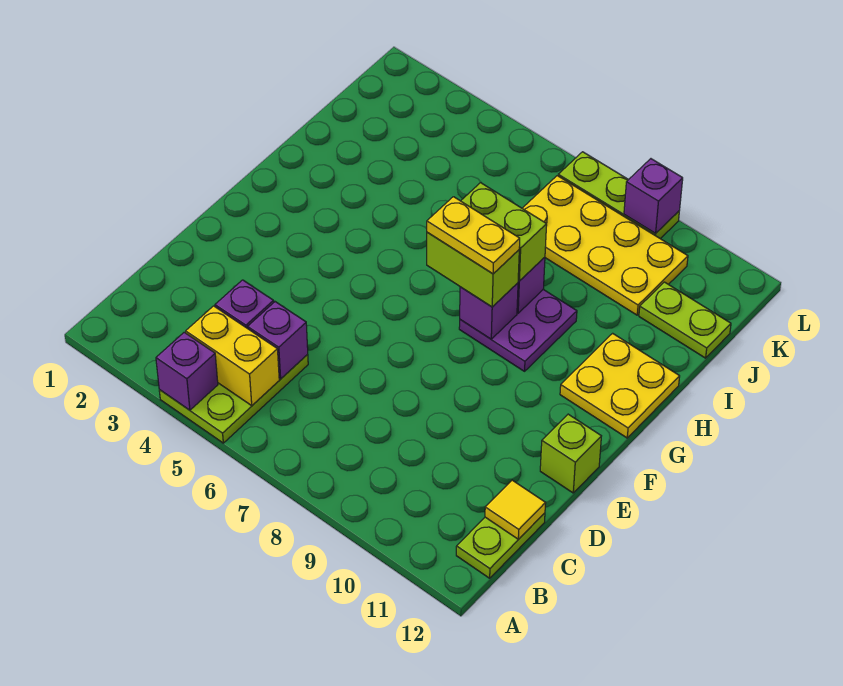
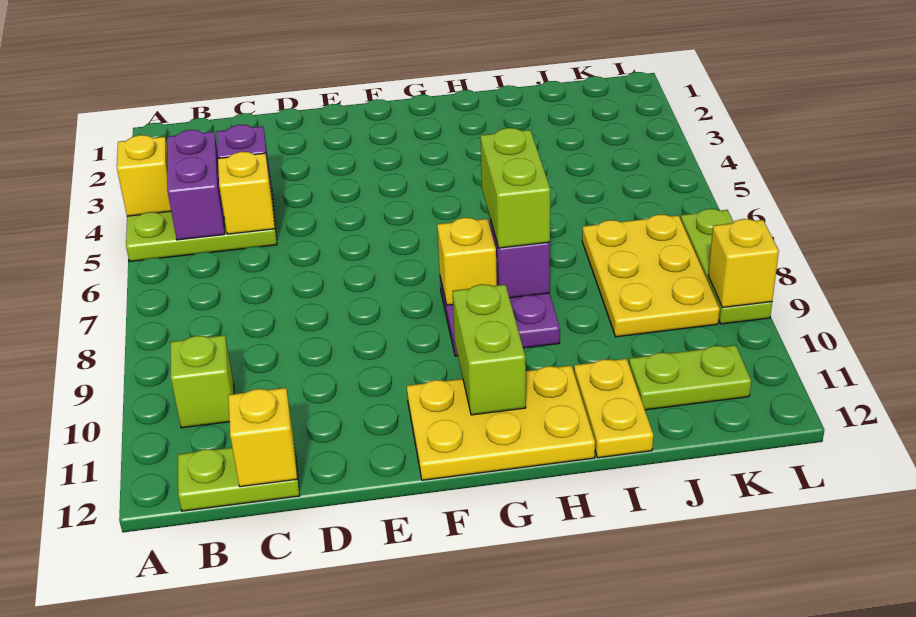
purple brick A4 level 2 -> yellow brick A4 level 2
yellow brick B4:B5 level 2 -> purple brick B4:B5 level 2
purple brick C5 level 2 -> yellow brick C5 level 2
yellow tile C12 level 2 -> yellow brick C12 level 2
lime brick E12 level 1 -> lime brick B10 level 1
lime brick G7:G8 level 3 -> lime brick G10:G11 level 2
yellow plate G7:G8 level 4 -> yellow plate I11:I12 level 1
purple brick G8 level 2 -> yellow brick G8 level 2
yellow plate G11:H12 level 1 -> yellow plate F11:H12 level 1
yellow plate J7:K10 level 1 -> yellow plate J7:K9 level 1
lime plate J11:J12 level 1 -> lime plate J11:K11 level 1
purple brick L9 level 2 -> yellow brick L9 level 2

